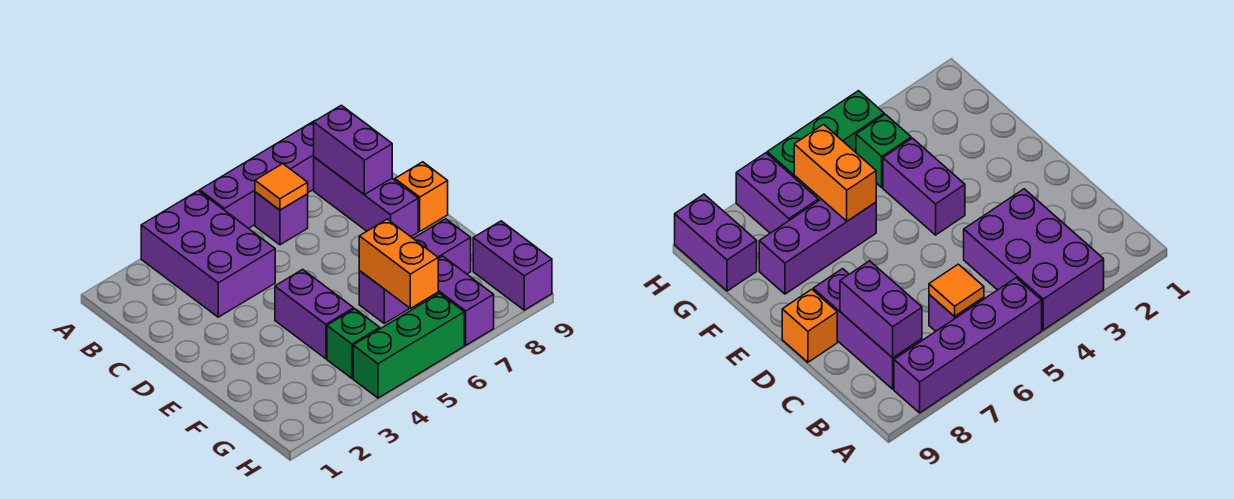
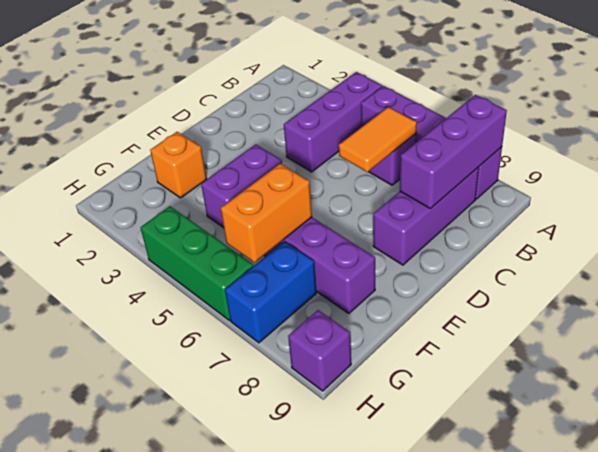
purple brick A3:C4 level 1 -> purple brick A4:C4 level 1
orange tile B6 level 2 -> orange tile B6:C6 level 2
purple brick B8:C8 level 2 -> purple brick A8:C8 level 2
orange brick D9 level 1 -> orange brick F2 level 1
green brick G4 level 1 -> none
purple brick G7:H7 level 1 -> blue brick G7:H7 level 1
purple brick G9:H9 level 1 -> purple brick H9 level 1

